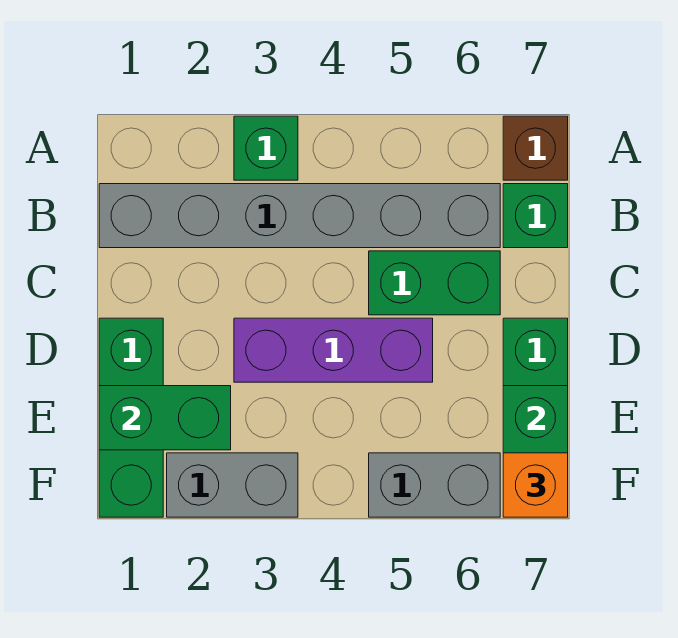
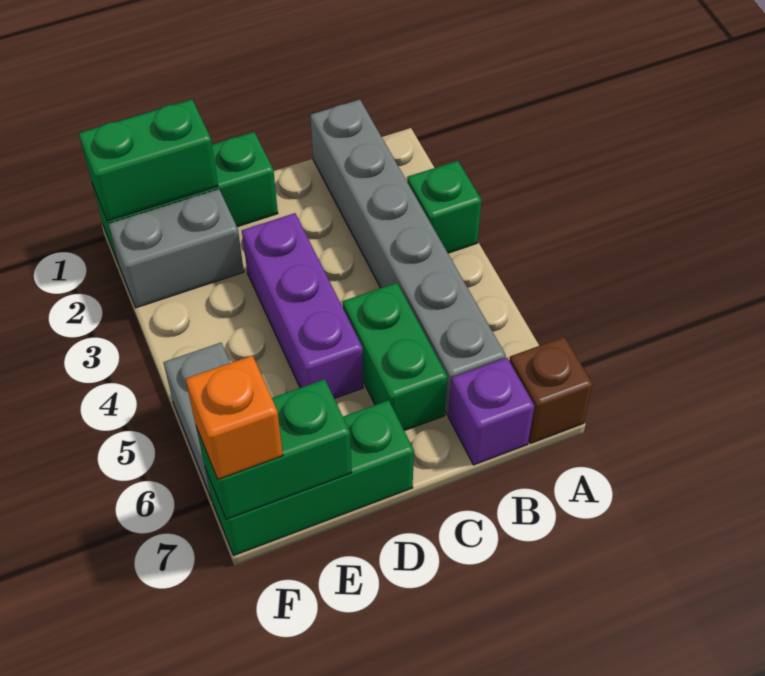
green brick B7 level 1 -> purple brick B7 level 1
green brick E1:E2 level 2 -> green brick E1:F1 level 2
grey brick F2:F3 level 1 -> grey brick E2:F2 level 1

